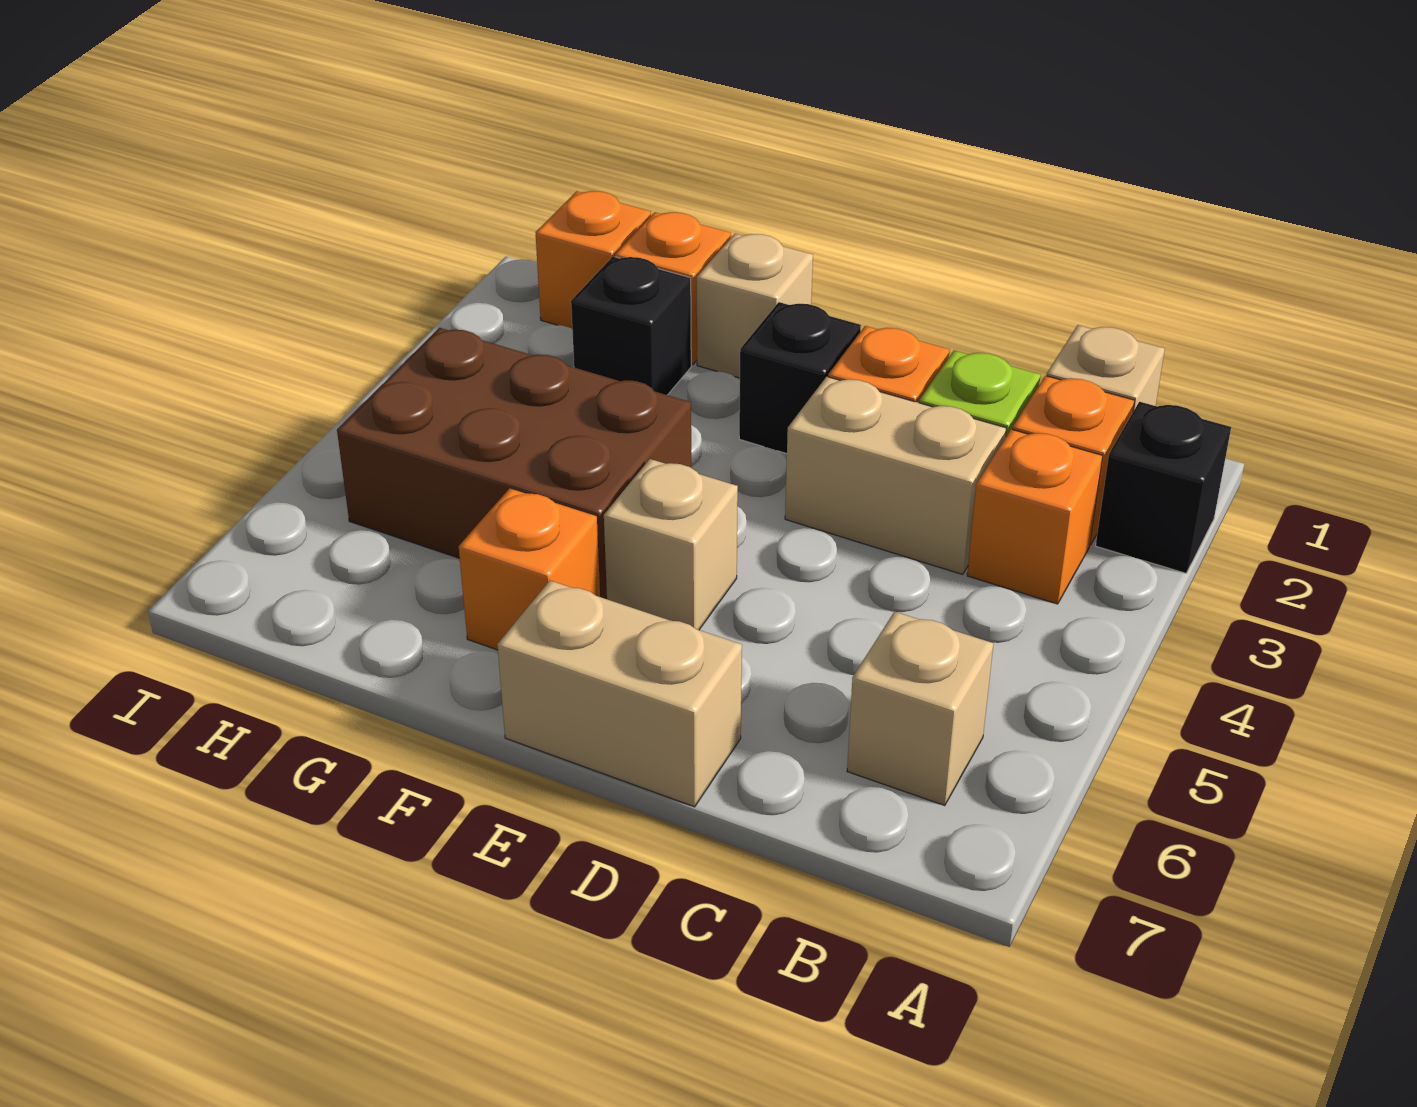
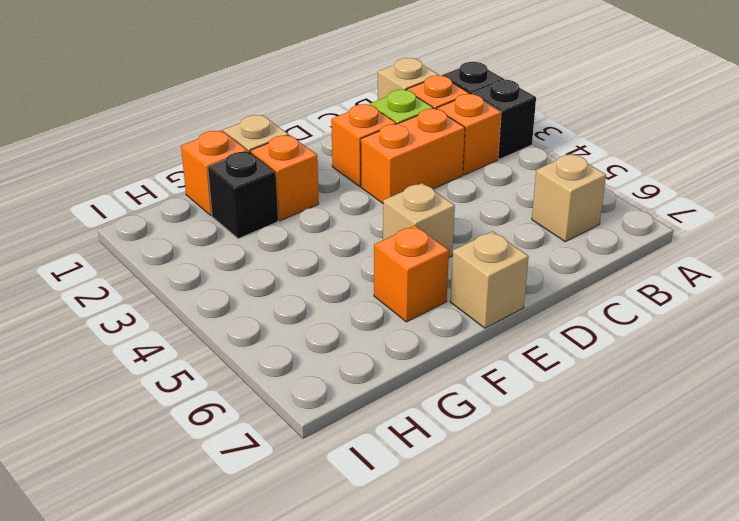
tan brick C3:D3 level 1 -> orange brick C3:D3 level 1
tan brick D7:E7 level 1 -> tan brick E7 level 1
black brick E2 level 1 -> black brick A3 level 1
brown brick F4:H5 level 1 -> none
orange brick H1 level 1 -> orange brick F2 level 1

